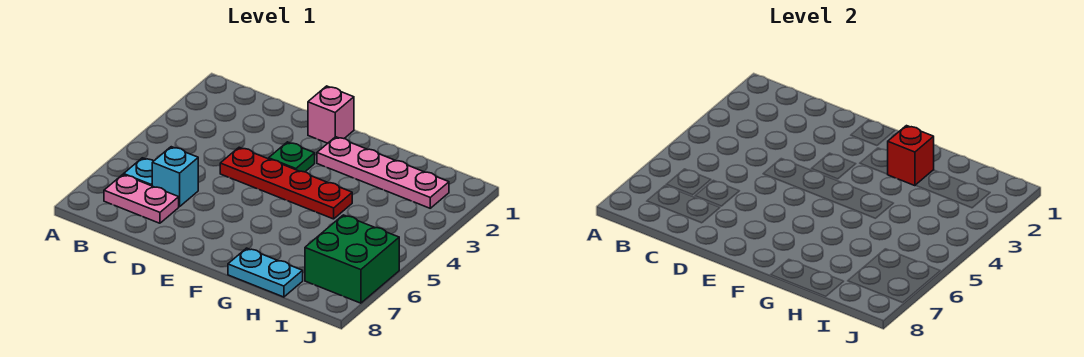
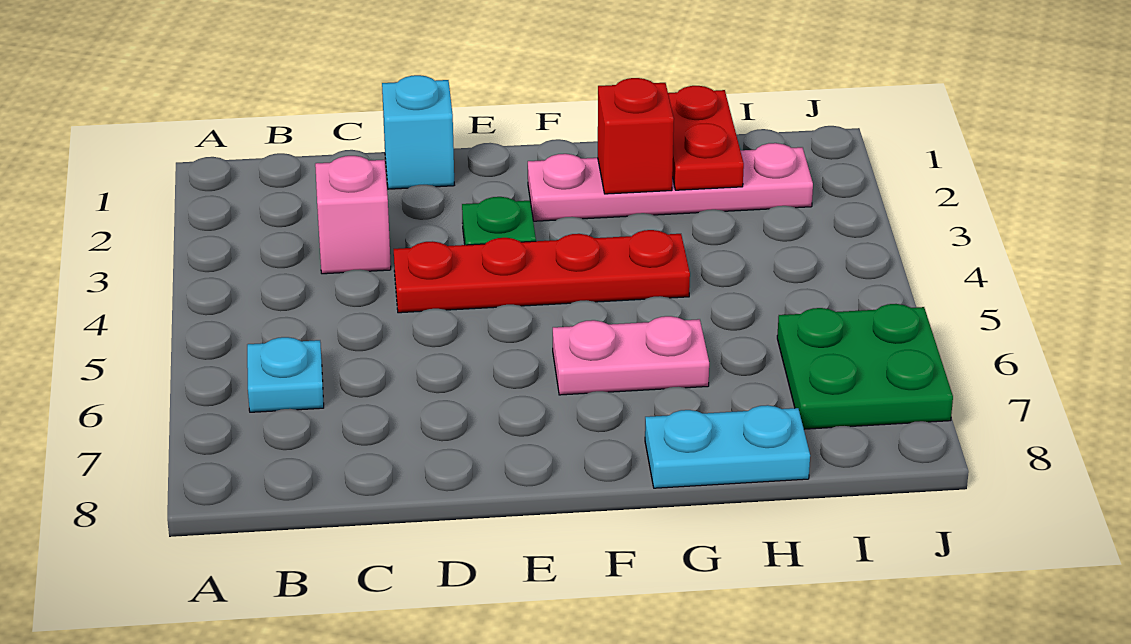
pink plate B7:C7 level 1 -> pink plate F6:G6 level 1
cyan brick C6 level 1 -> cyan brick D1 level 1
pink brick E1 level 1 -> pink brick C3 level 1
none -> red plate H1:H2 level 2
green brick I6:J7 level 1 -> green plate I6:J7 level 1

